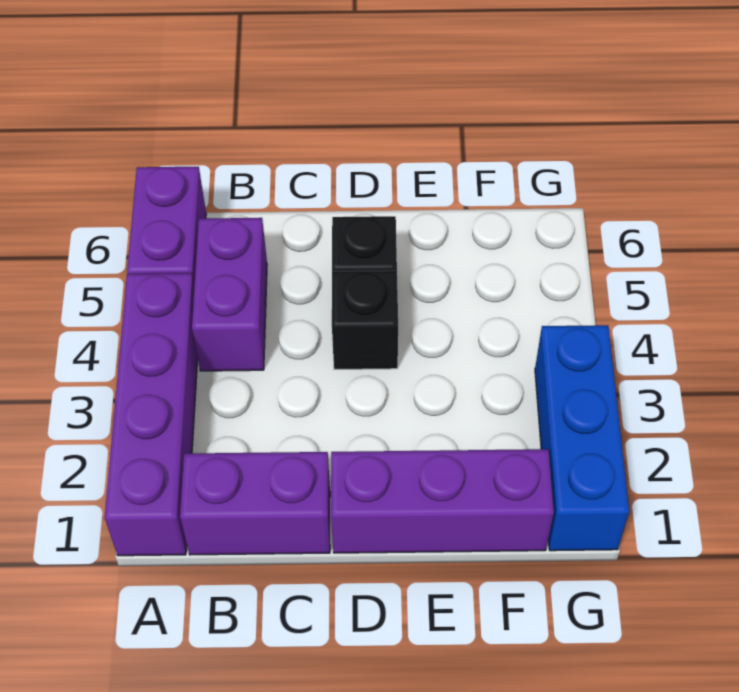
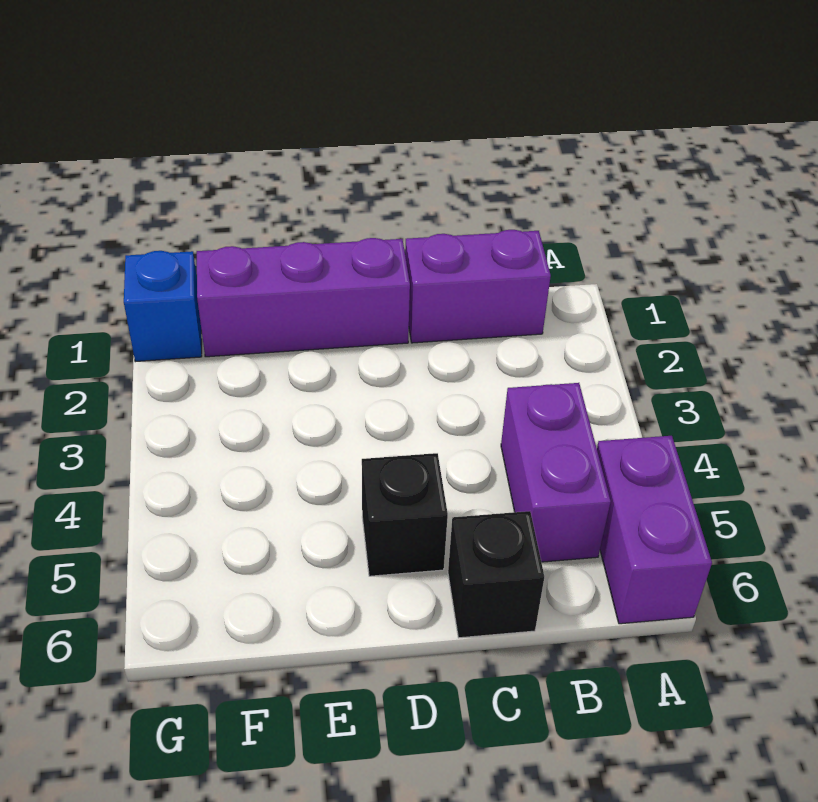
purple brick A1:A4 level 1 -> none
black brick D4 level 1 -> black brick C6 level 1
blue brick G1:G3 level 1 -> blue brick G1 level 1

